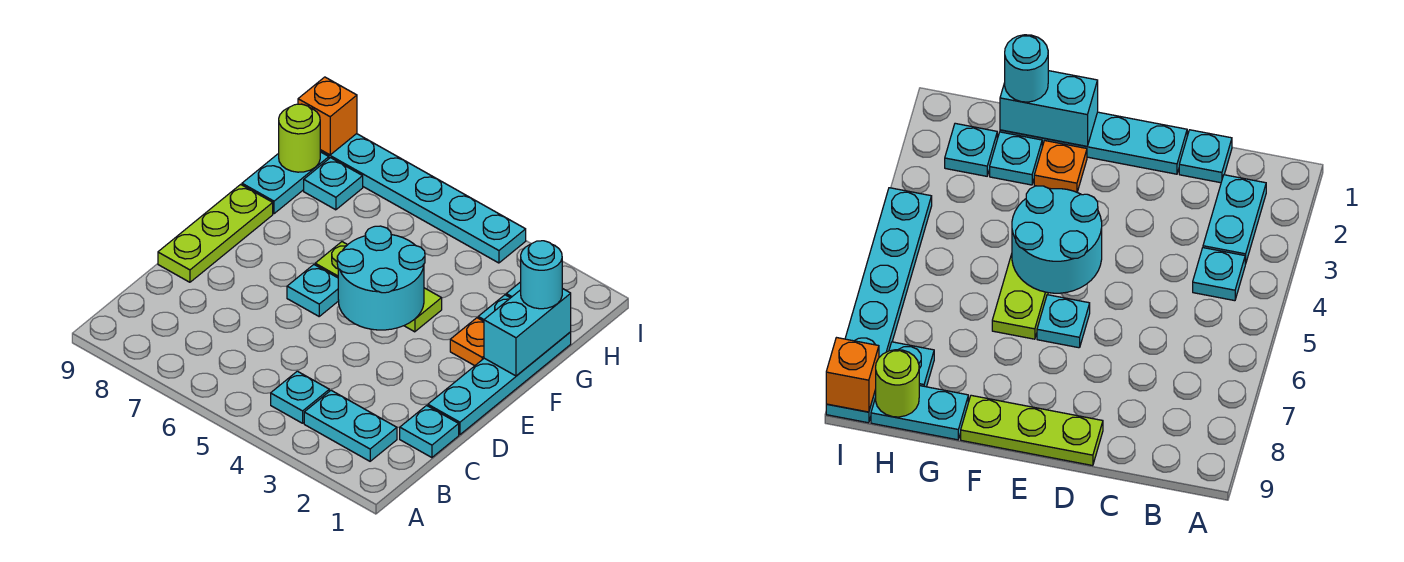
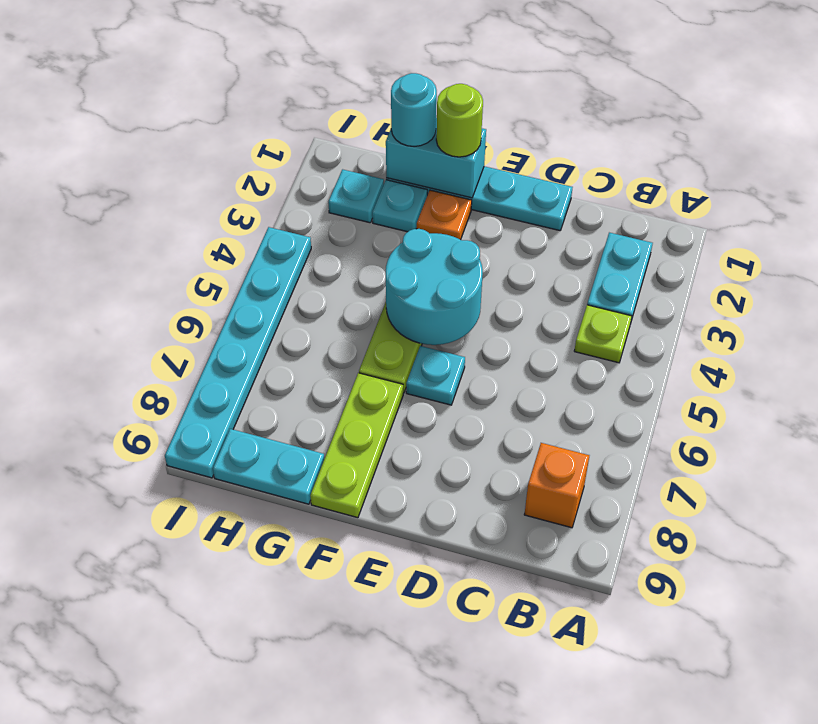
cyan plate B4 level 1 -> lime plate B4 level 1
cyan plate C1 level 1 -> none
lime plate D9:F9 level 1 -> lime plate F7:F9 level 1
cyan plate H8 level 1 -> none
lime round brick H9 level 2 -> lime round brick F1 level 3
orange brick I9 level 2 -> orange brick B8 level 1

